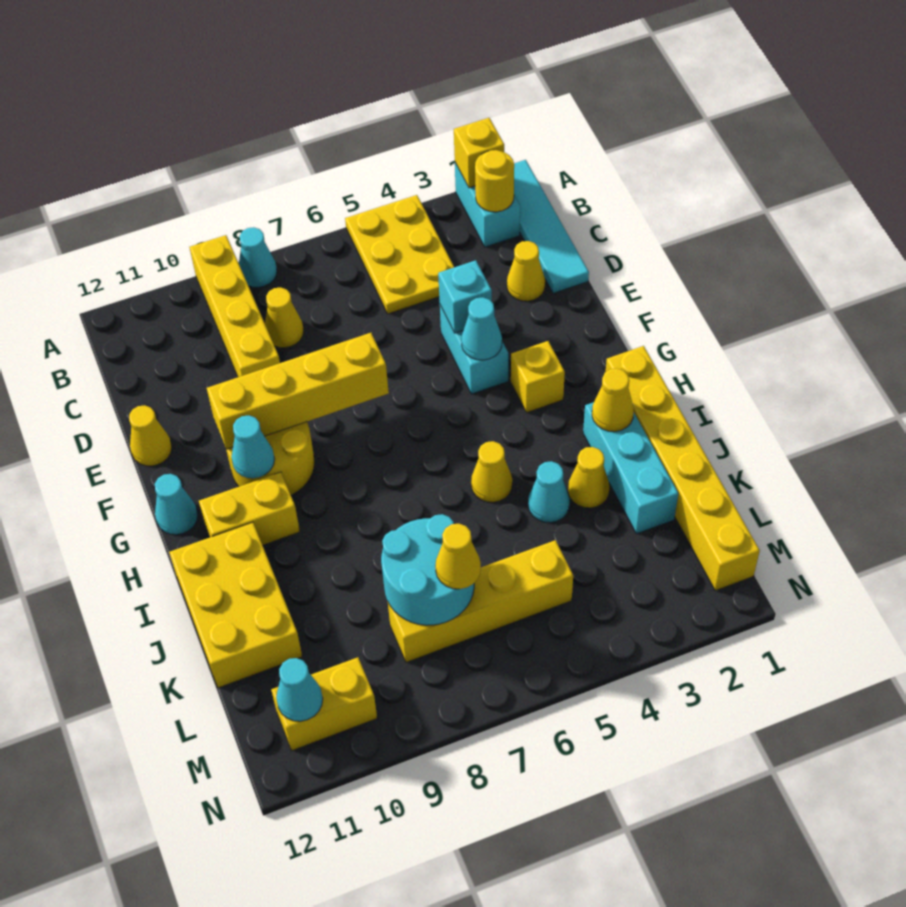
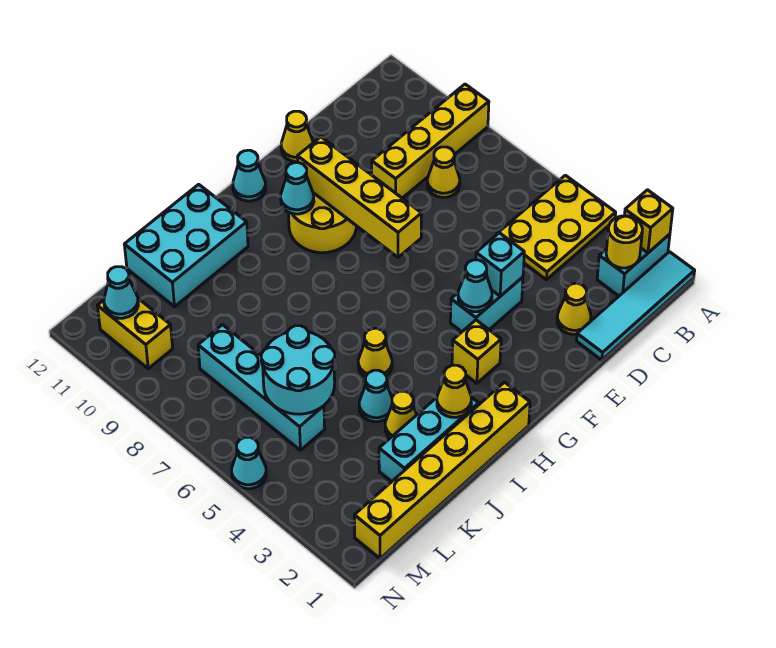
cyan cone A8 level 1 -> cyan cone N5 level 1
yellow brick H10:H11 level 1 -> none
yellow brick I11:K12 level 1 -> cyan brick I11:K12 level 1
cyan round brick K7:L8 level 2 -> cyan round brick K5:L6 level 2
yellow brick L5:L8 level 1 -> cyan brick L5:L8 level 1
yellow cone L7 level 3 -> none

